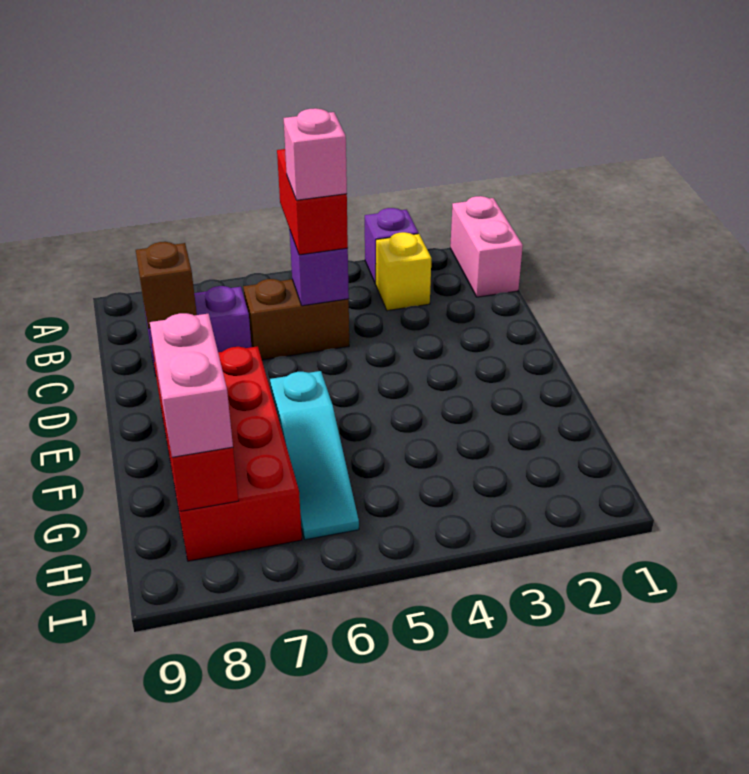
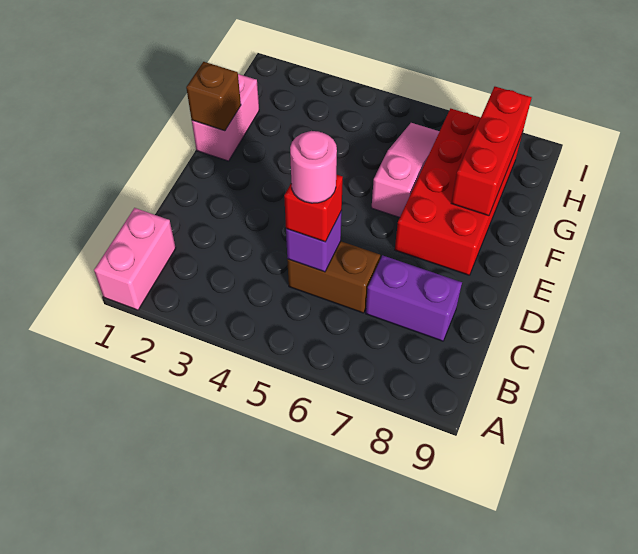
purple brick A3 level 1 -> none
yellow brick B3 level 1 -> none
red brick B5:C5 level 3 -> red brick C5 level 3
pink brick C5 level 4 -> pink round brick C5 level 4
brown brick C8 level 2 -> brown brick F1 level 2
cyan slope F6:H6 level 1 top F -> pink slope F6:H6 level 1 top F
pink brick G8:H8 level 3 -> pink brick F1:G1 level 1

